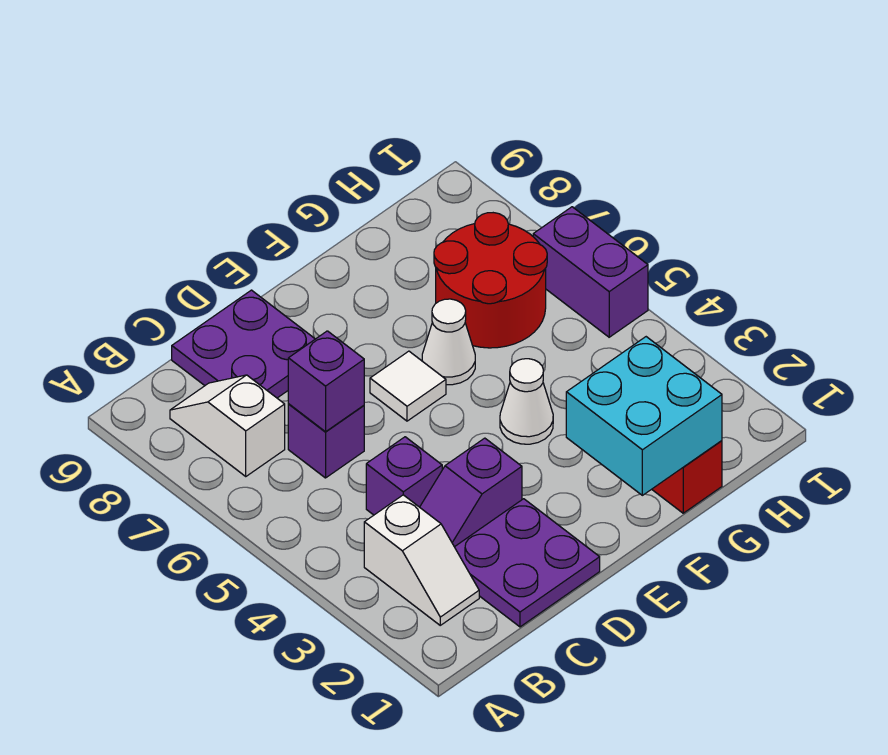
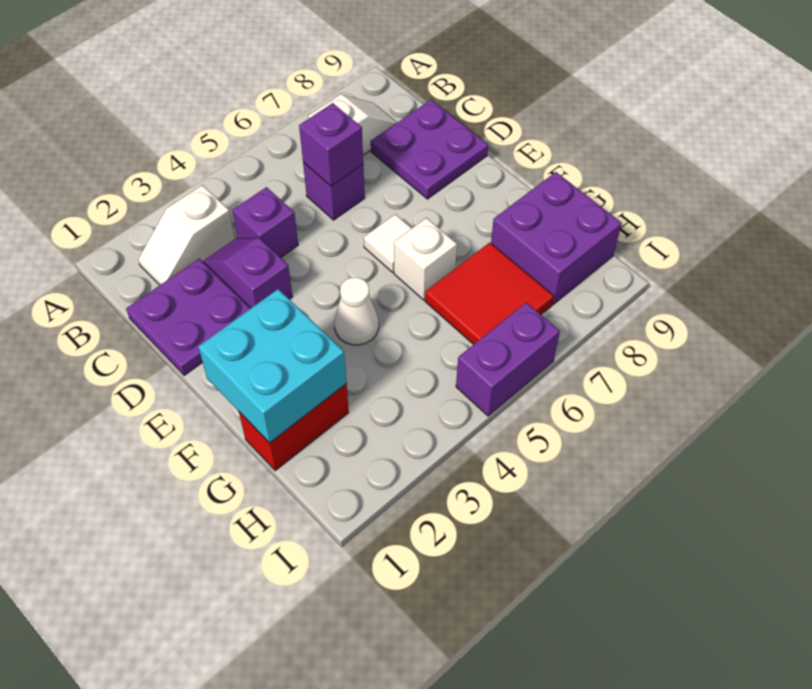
white cone F6 level 1 -> white brick F6 level 1
red round brick G6:H7 level 1 -> red tile G6:H7 level 1
none -> purple brick G8:H9 level 1

